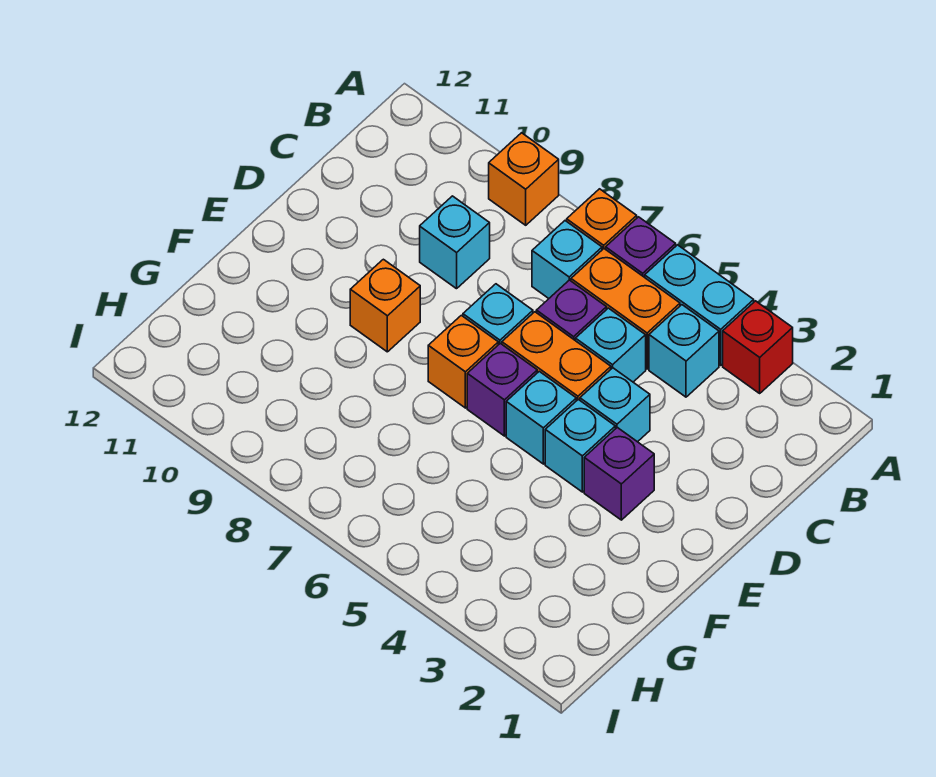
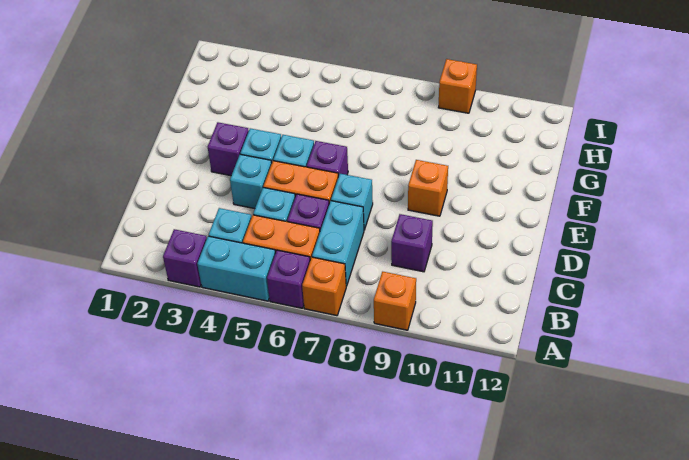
red brick A3 level 1 -> purple brick A3 level 1
cyan brick B7 level 1 -> cyan brick B7:C7 level 1
cyan brick C9 level 1 -> purple brick C9 level 1
orange brick E7 level 1 -> orange brick I9 level 1

